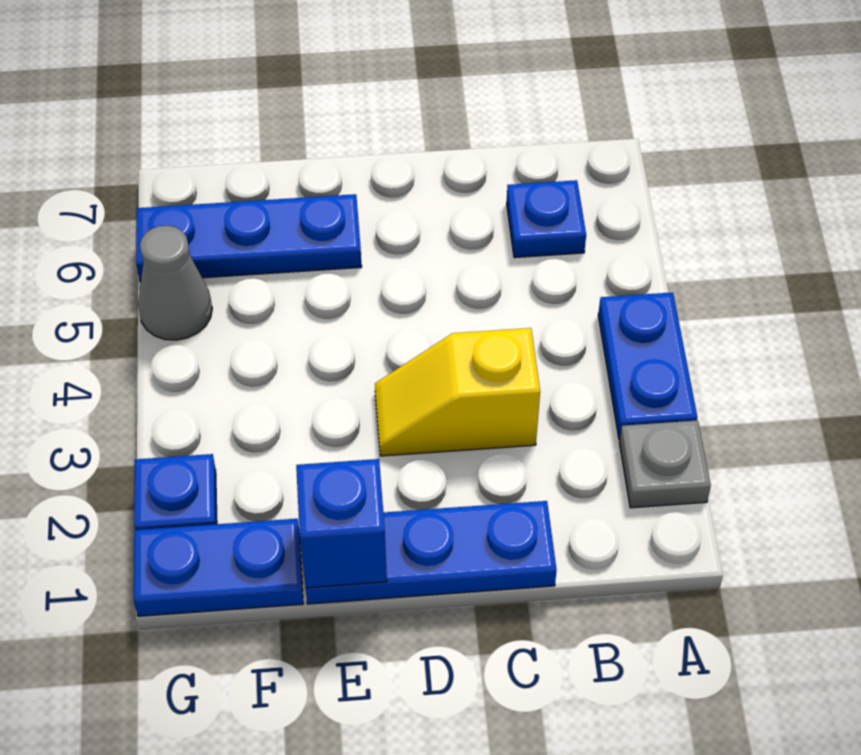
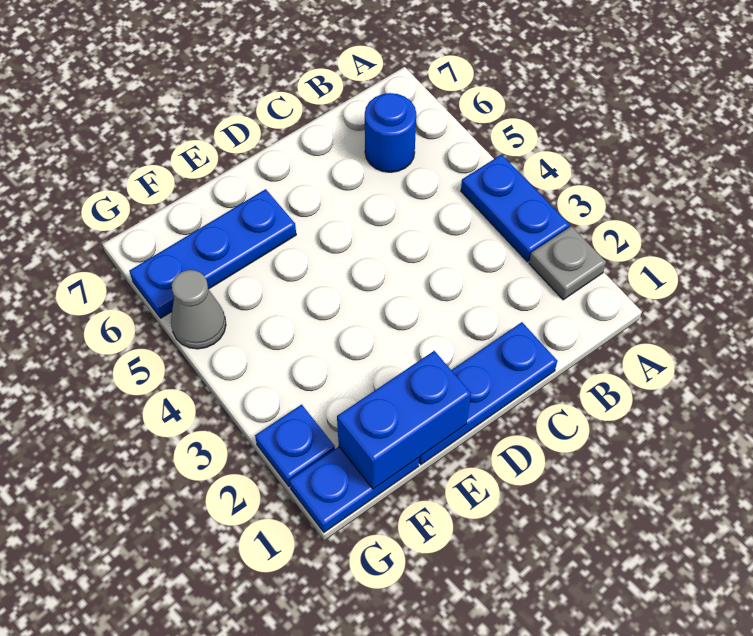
blue plate B6 level 1 -> blue round brick B6 level 1
yellow slope C3:D3 level 1 top C -> none
blue brick E1 level 2 -> blue brick E1:F1 level 2

